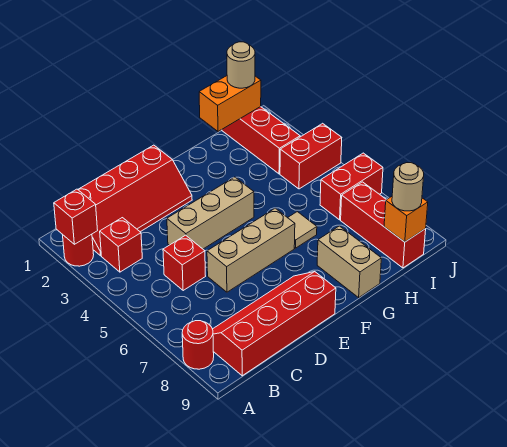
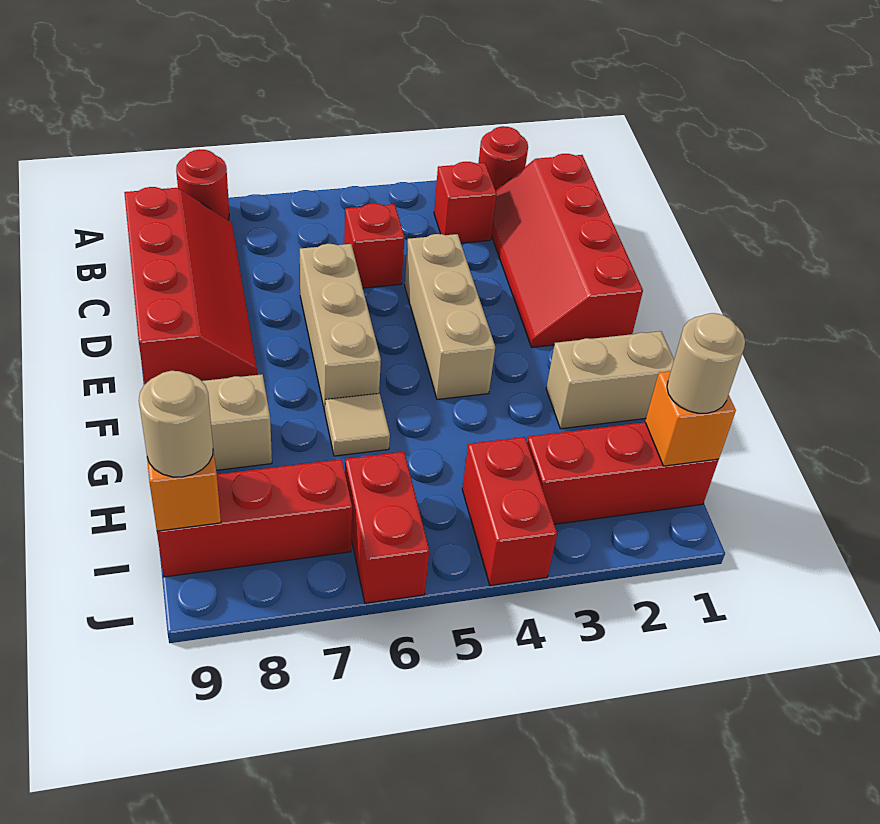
red brick A2 level 2 -> none
none -> tan brick G1:G2 level 1
orange brick H1:I1 level 2 -> orange brick I1 level 2

